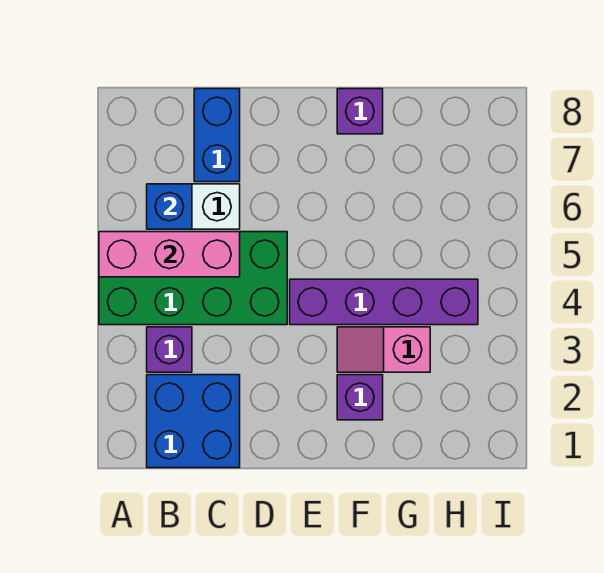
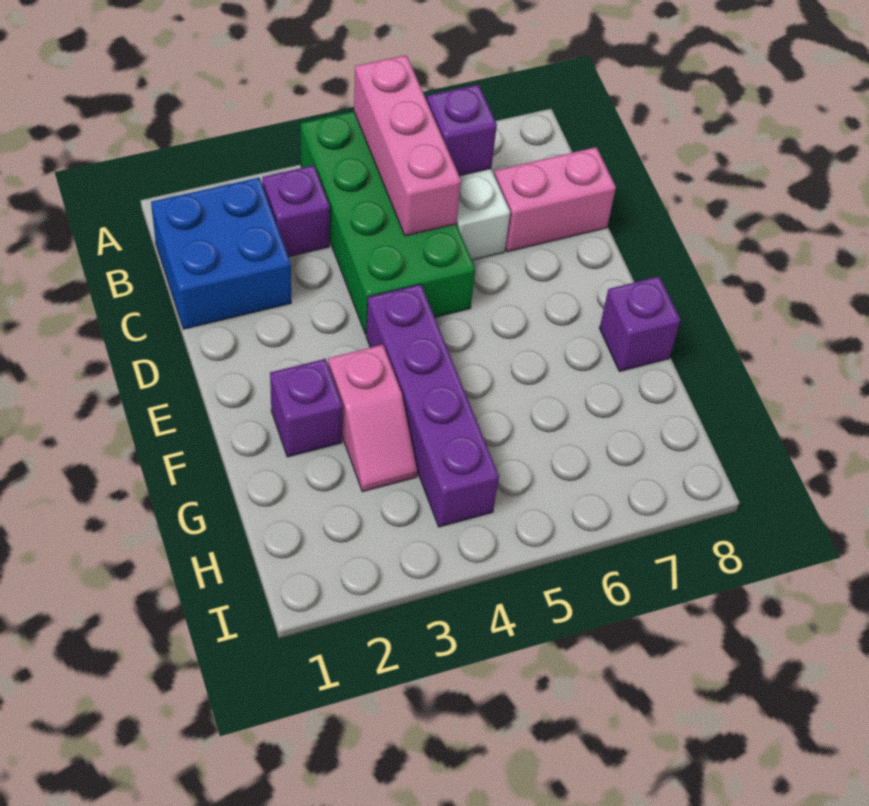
blue brick B6 level 2 -> purple brick B6 level 2
blue brick C7:C8 level 1 -> pink brick C7:C8 level 1
pink slope F3:G3 level 1 top G -> pink slope F3:G3 level 1 top F

